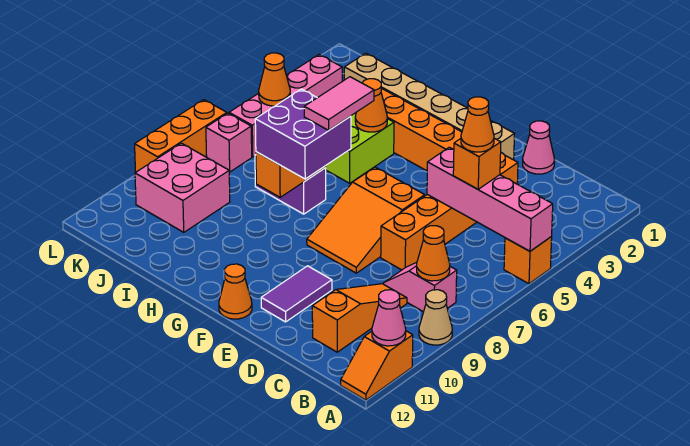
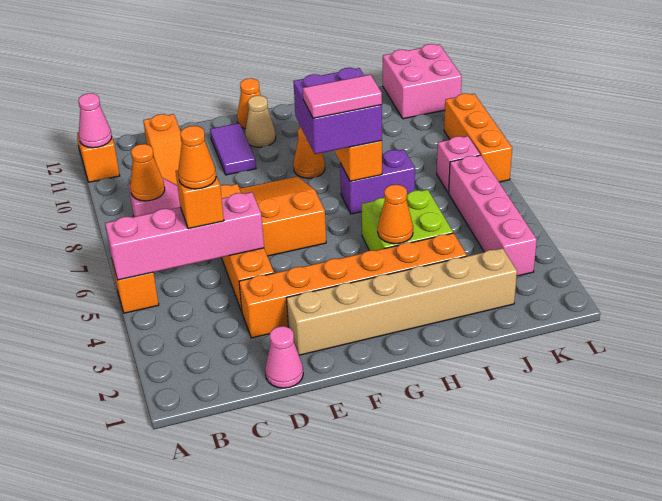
tan cone A9 level 1 -> tan cone F11 level 1
pink tile G6:G7 level 4 -> pink tile G7:H7 level 4
pink brick J9:K10 level 1 -> pink brick K11:L12 level 1
orange cone K5 level 2 -> orange cone G9 level 1

